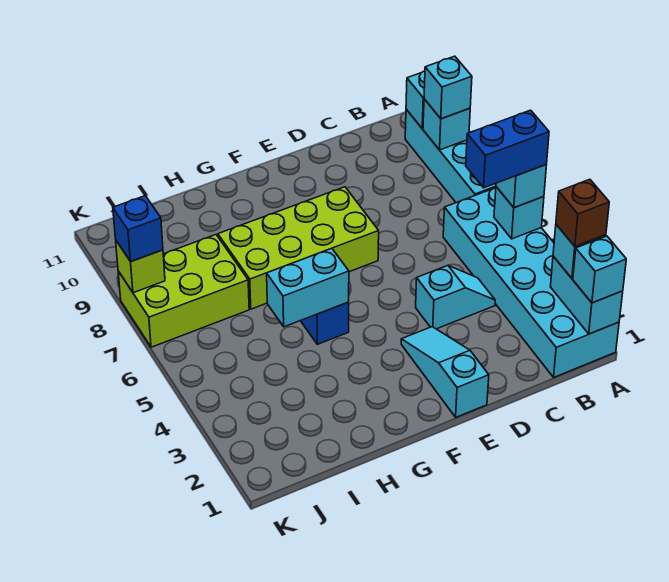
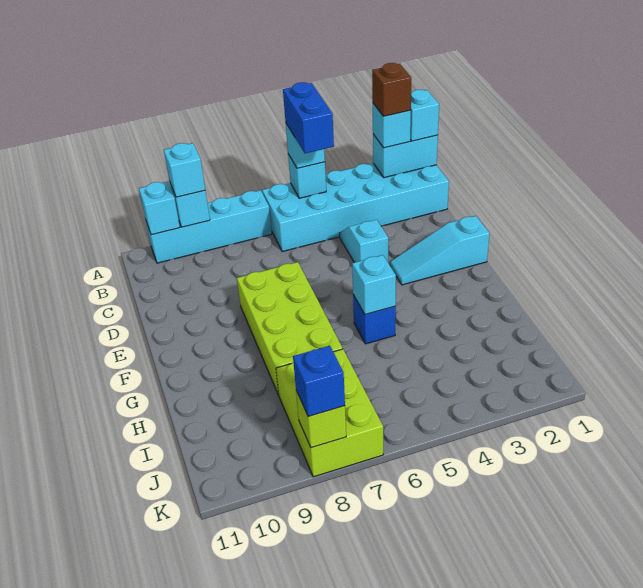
cyan brick G5:H5 level 2 -> cyan brick G5 level 2

